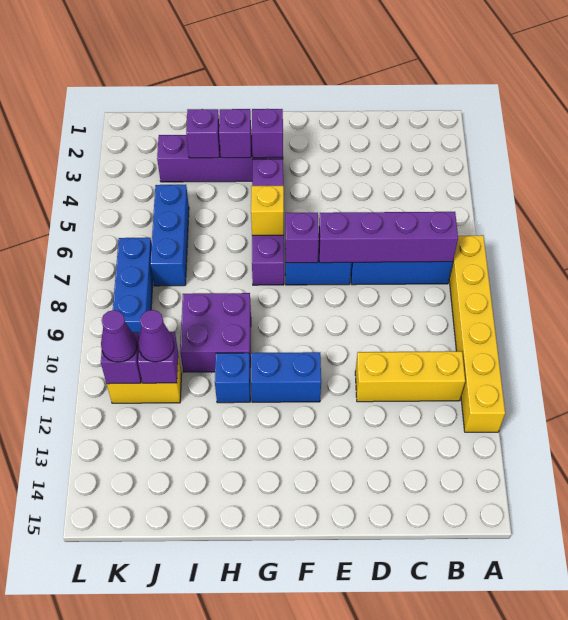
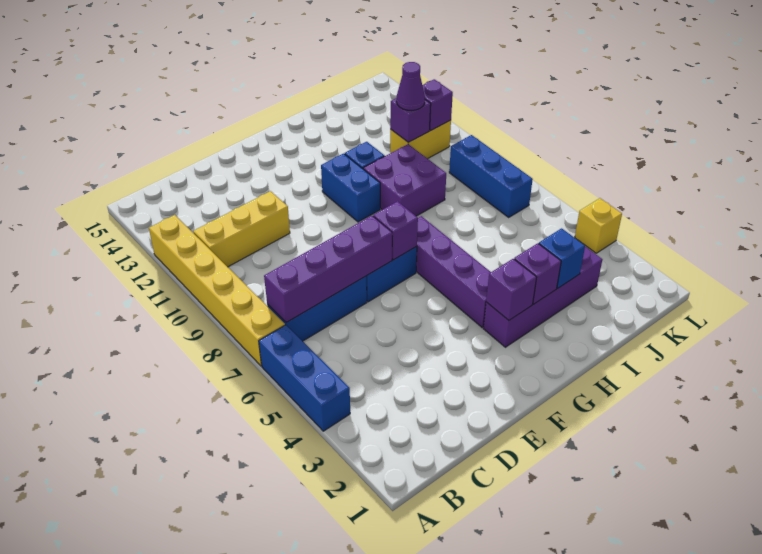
blue brick F11:G11 level 1 -> blue brick G10:G11 level 1
yellow brick G6 level 2 -> yellow brick L4 level 1
purple brick I3 level 2 -> blue brick I3 level 2
blue brick J5:J7 level 1 -> blue brick A4:A6 level 1
purple cone K11 level 3 -> none

